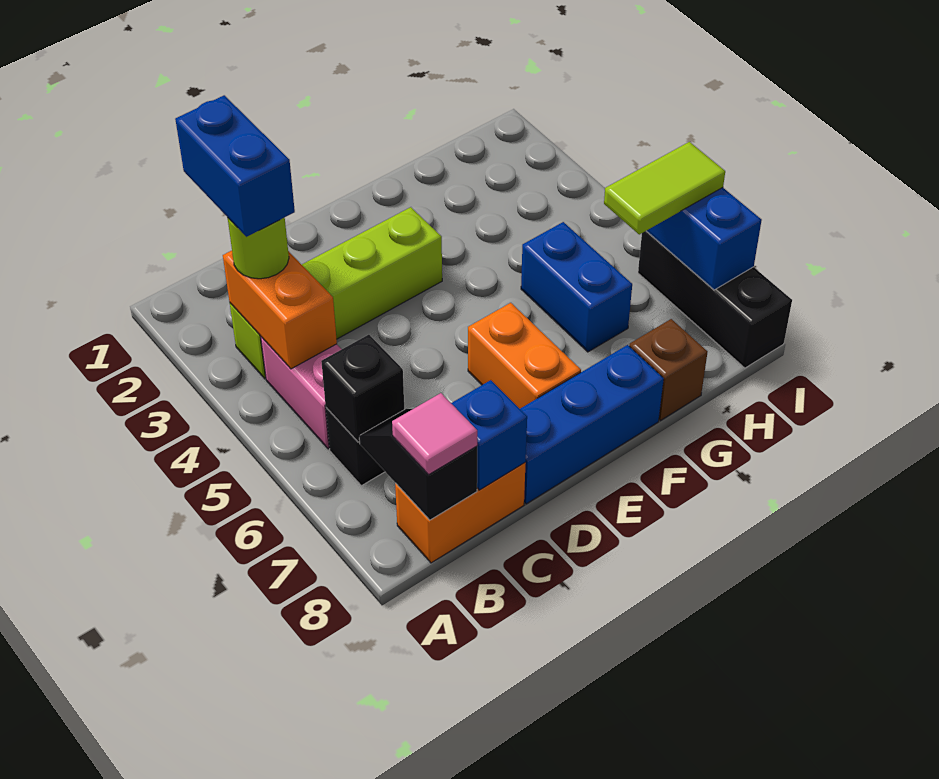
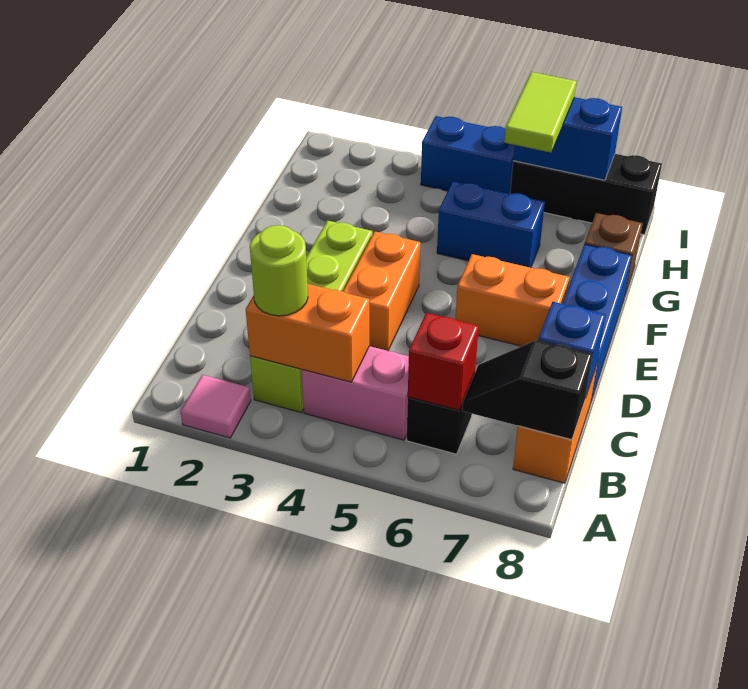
blue brick B2:B3 level 4 -> blue brick I4:I5 level 1
black brick B6 level 2 -> red brick B6 level 2
pink tile B8 level 3 -> pink tile A2 level 1
none -> orange brick D4:E4 level 1

